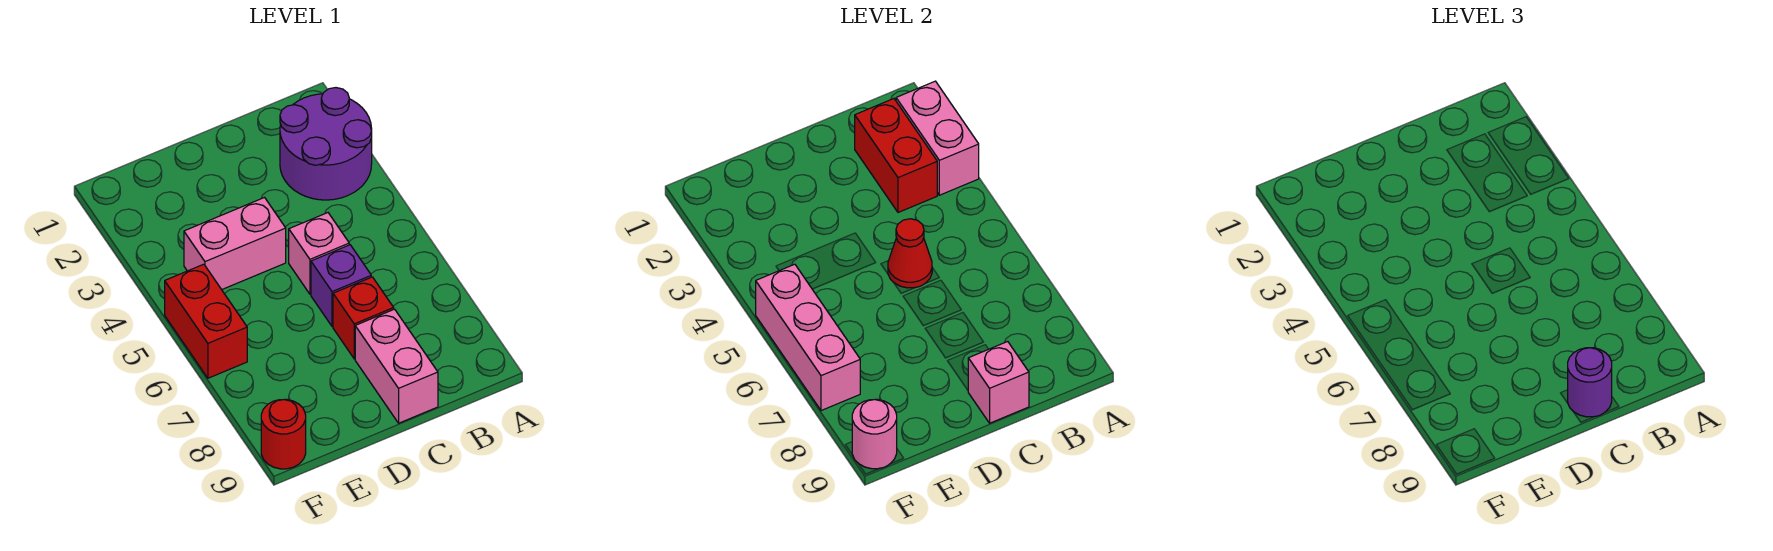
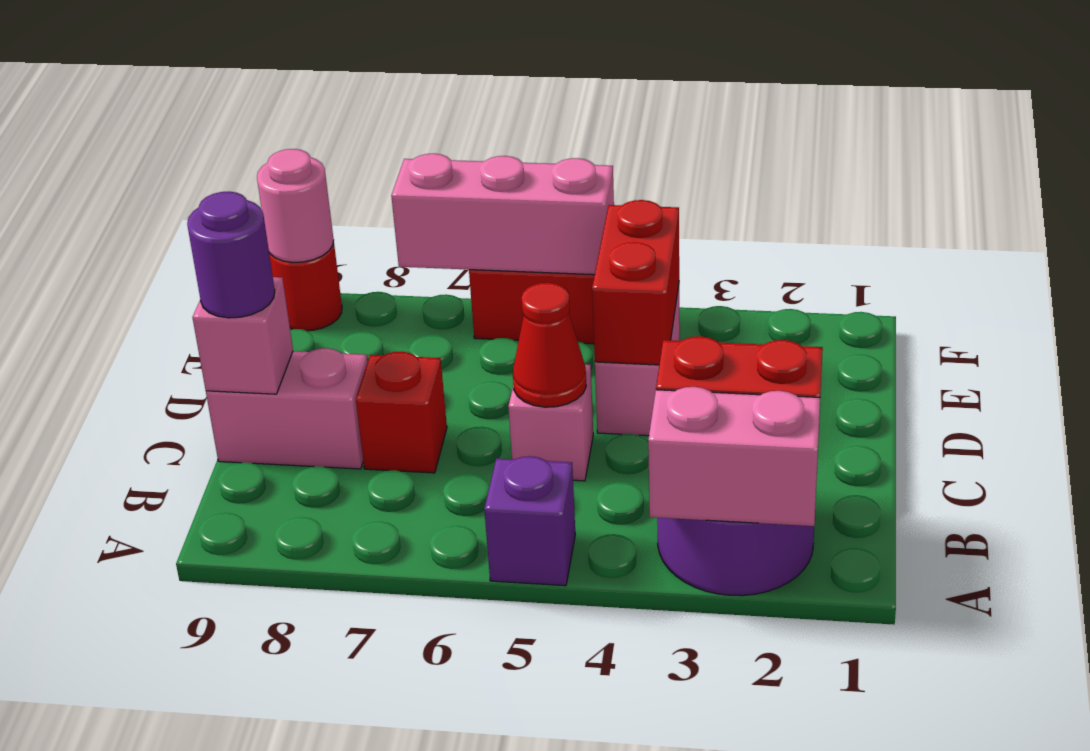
purple brick C6 level 1 -> purple brick A5 level 1
none -> red brick D4:E4 level 2

